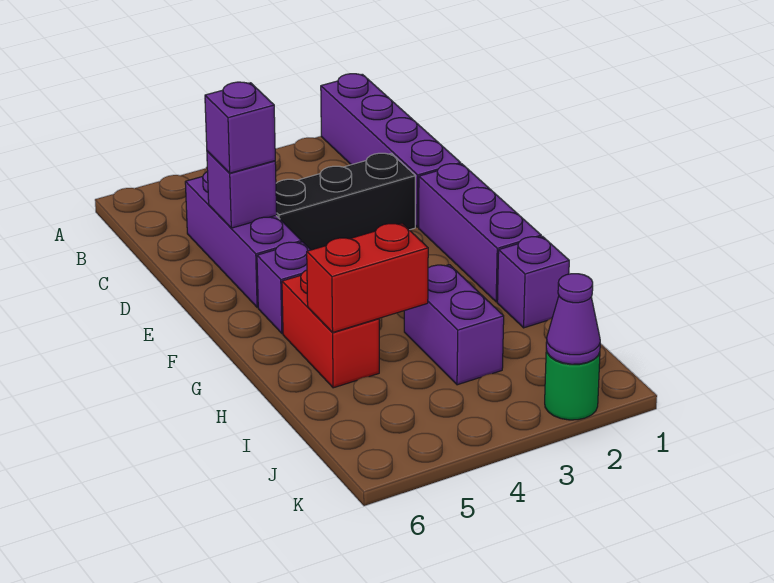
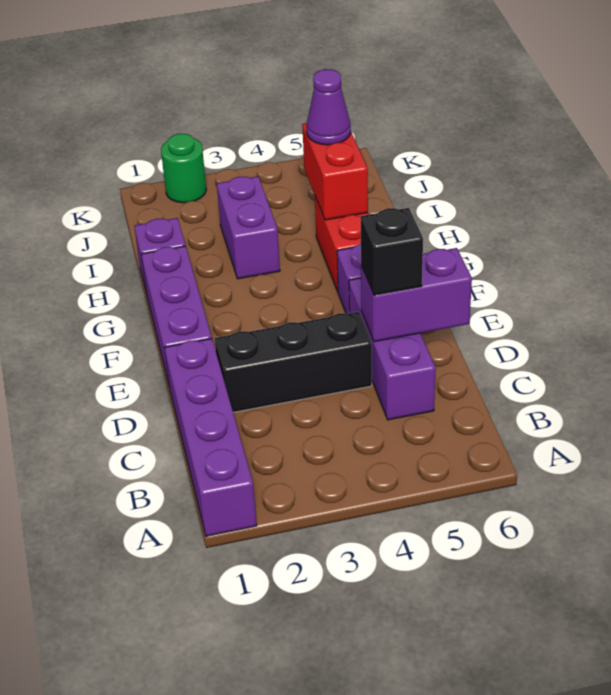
purple brick D5 level 2 -> purple brick D5:D6 level 2
purple brick D5 level 3 -> black brick D5 level 3
red brick H4:H5 level 2 -> red brick H5:I5 level 2
purple cone K2 level 2 -> purple cone I5 level 3

